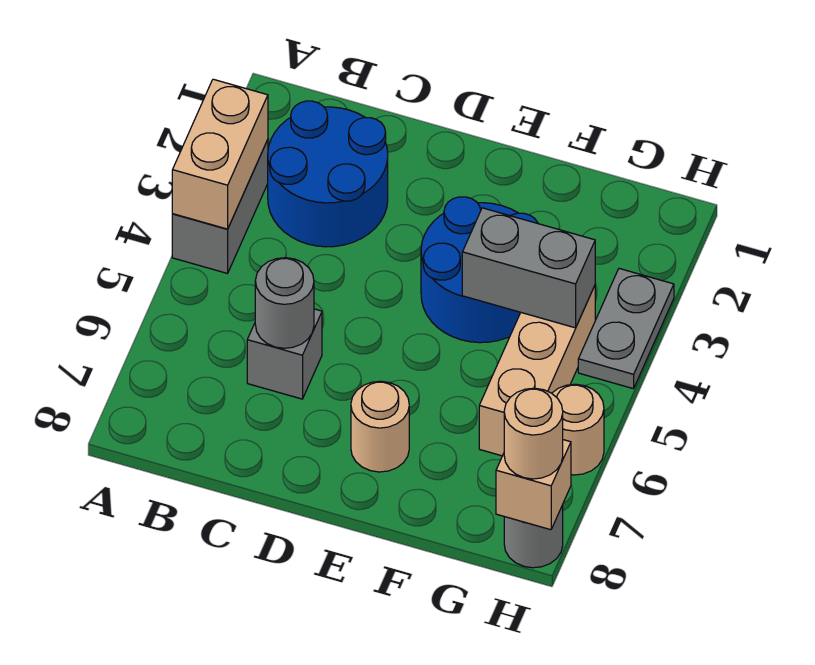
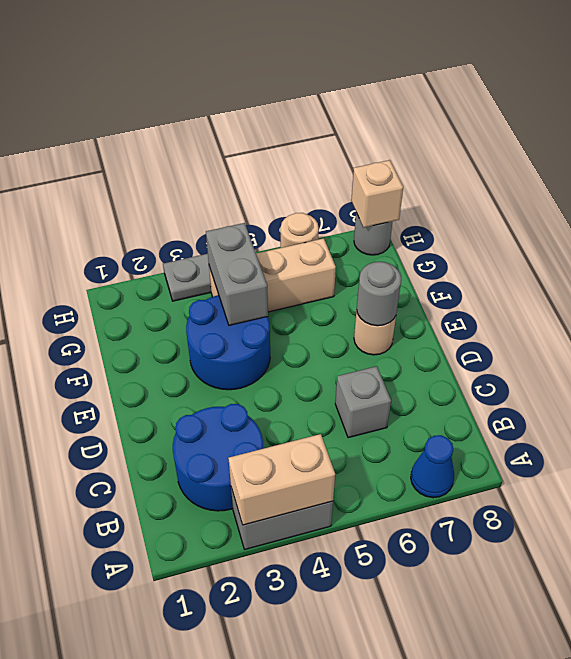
none -> blue cone A7 level 1
grey round brick C6 level 2 -> grey round brick E7 level 2
tan round brick H8 level 3 -> none

